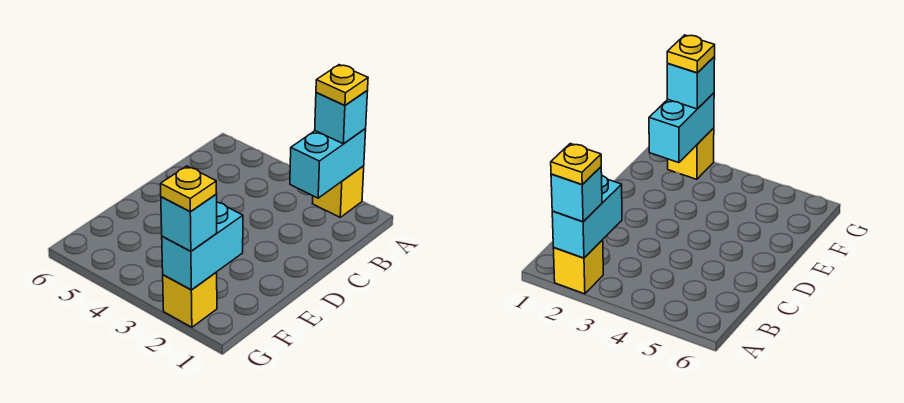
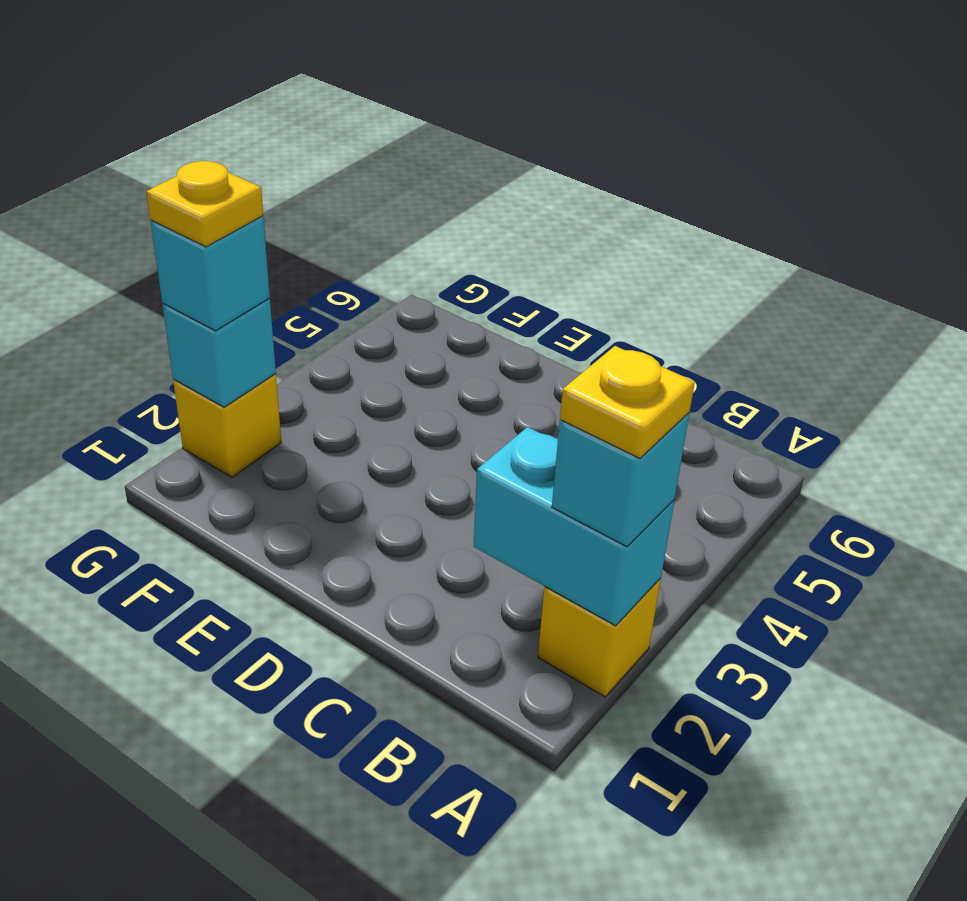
cyan brick F2:G2 level 2 -> cyan brick G2 level 2

